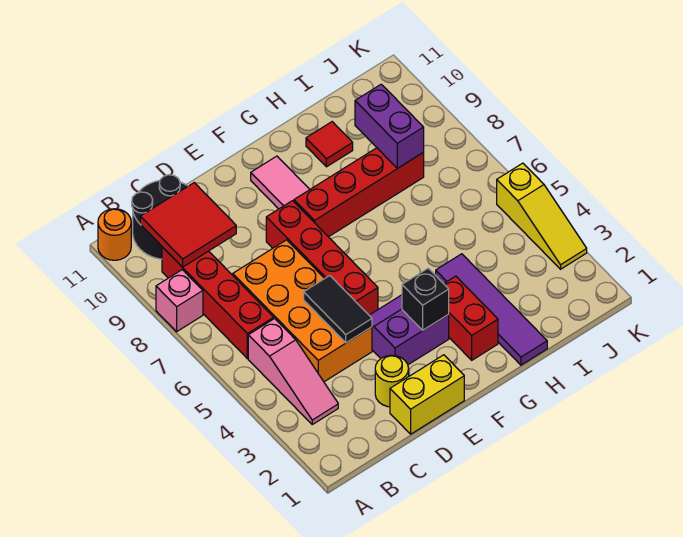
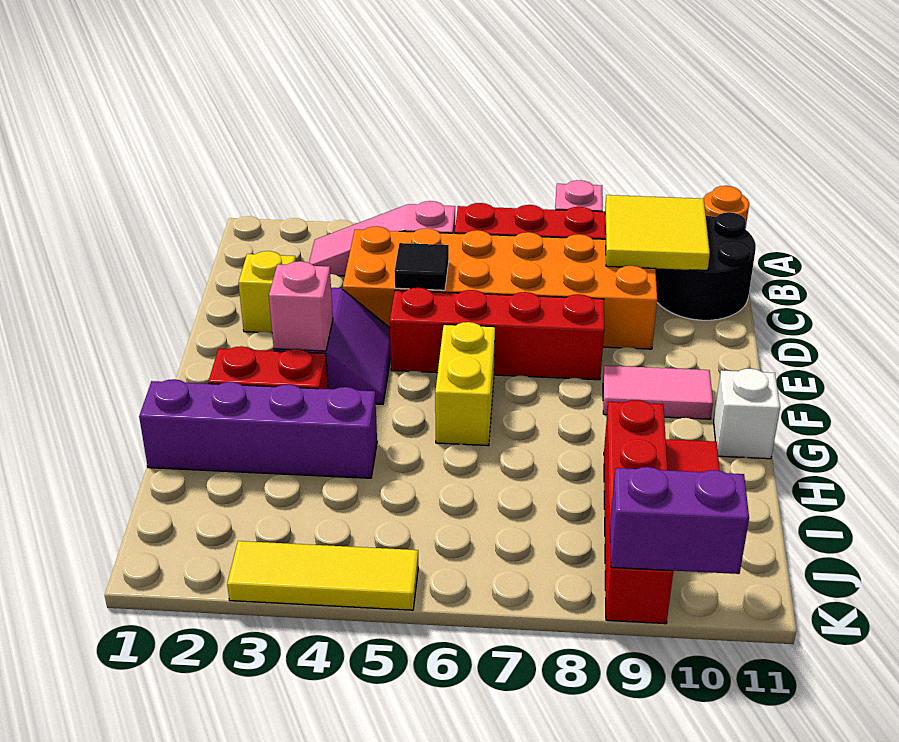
red tile B9:C10 level 2 -> yellow tile B9:C10 level 2
orange brick C4:D7 level 1 -> orange brick C4:D9 level 1
yellow brick D1:E1 level 1 -> yellow brick F6:G6 level 1
yellow round brick D2 level 1 -> yellow brick D2 level 1
black tile D4:D5 level 2 -> black tile D5 level 2
black brick F3 level 2 -> pink brick F3 level 2
red brick F8:I8 level 1 -> red brick H9:K9 level 1
none -> white brick G11 level 1
purple tile H1:H4 level 1 -> purple brick H1:H4 level 1
purple brick I8:I9 level 2 -> purple brick K9:K10 level 2
yellow slope K3:K5 level 1 top 5 -> yellow tile K3:K5 level 1

